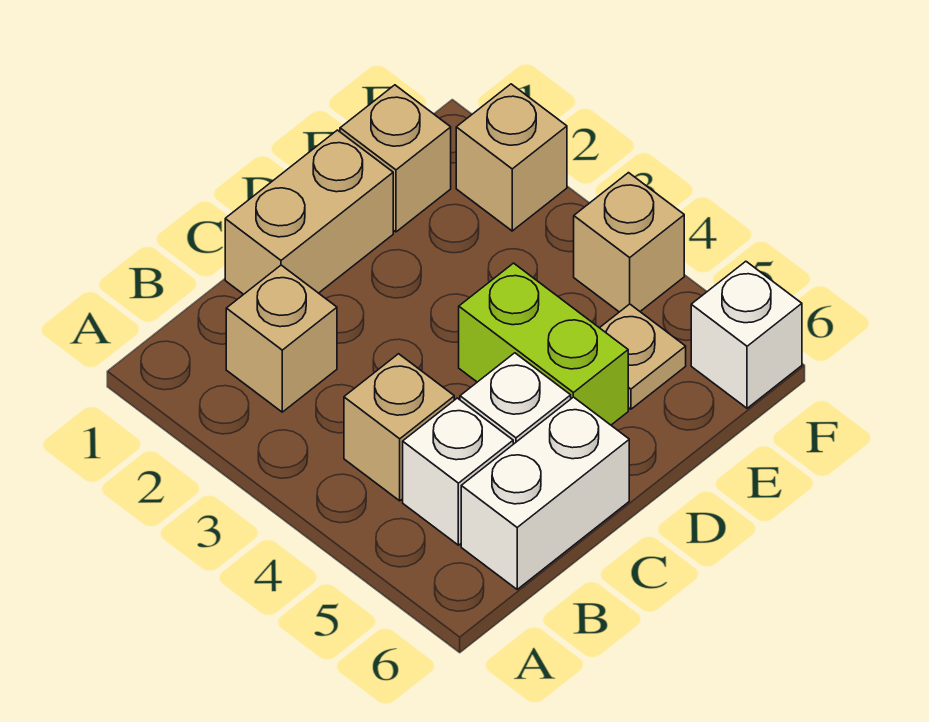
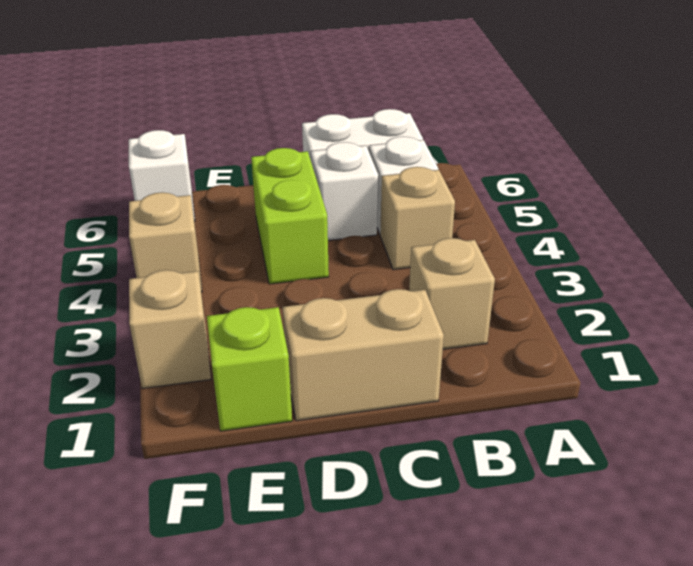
tan brick E1 level 1 -> lime brick E1 level 1
tan plate E5 level 1 -> none

